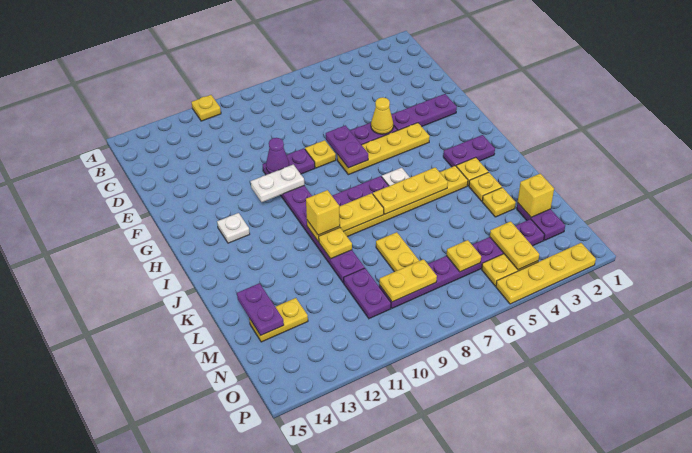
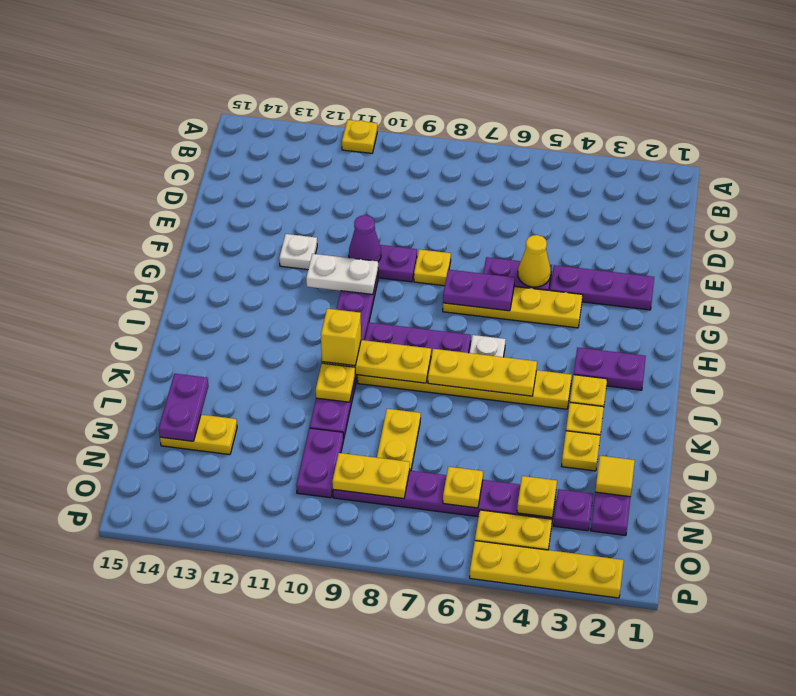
purple plate F7:G7 level 2 -> purple plate G6:G7 level 2
white plate H13 level 1 -> white plate F12 level 1
yellow brick M2 level 2 -> yellow tile M2 level 2
yellow plate N4:O4 level 2 -> yellow plate N4 level 2

